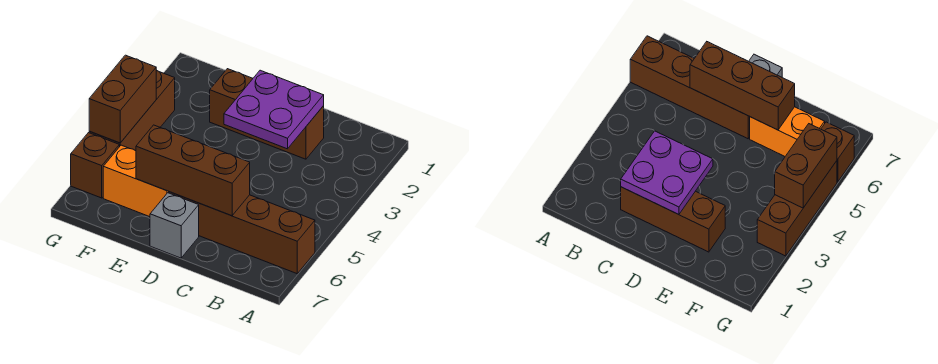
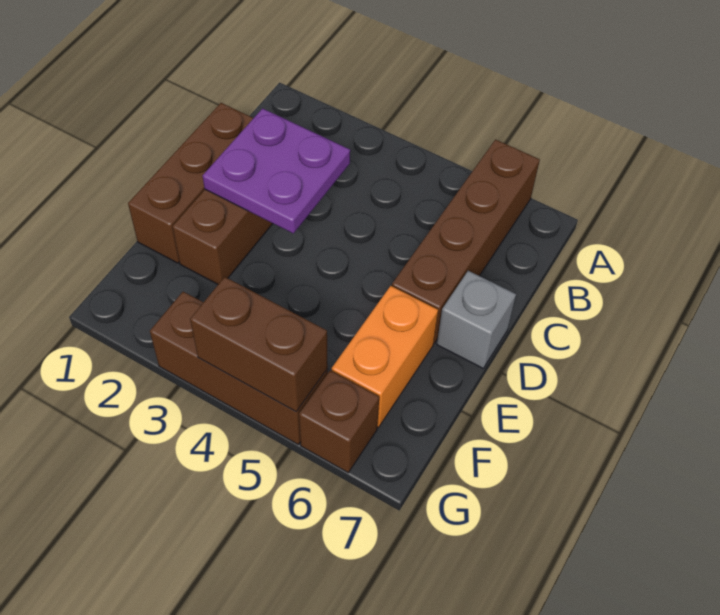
brown brick C6:E6 level 2 -> brown brick C1:E1 level 1

